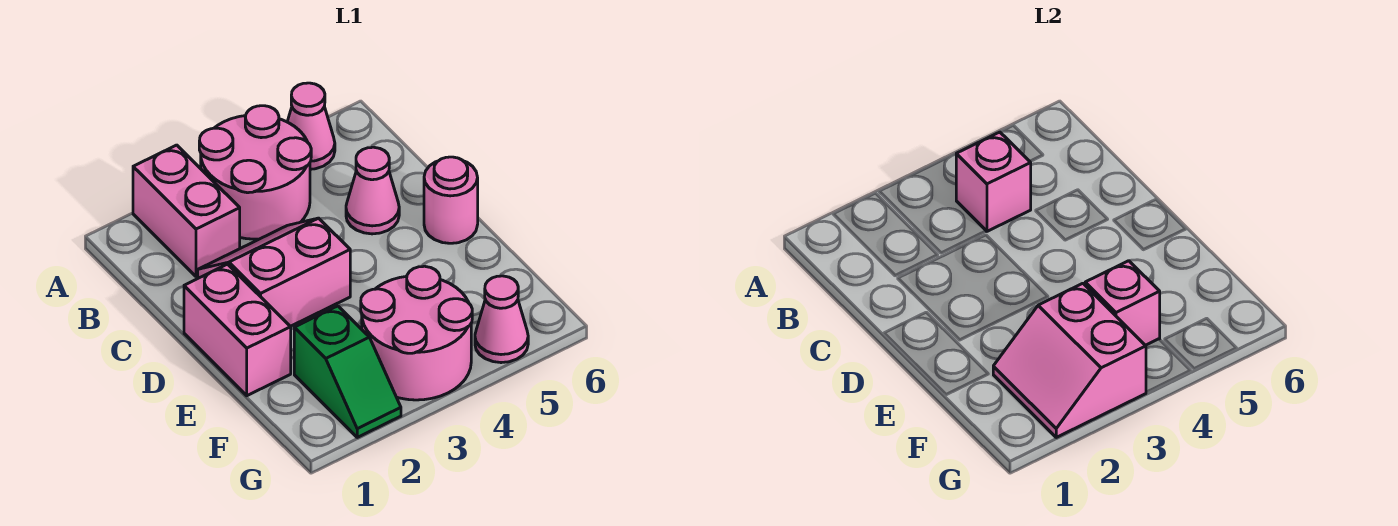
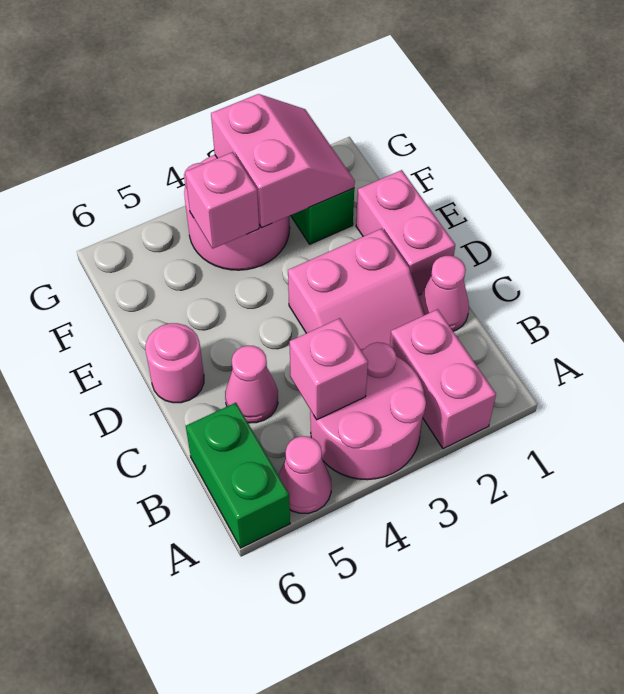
none -> green brick A6:B6 level 1
pink cone G5 level 1 -> pink cone C1 level 1

